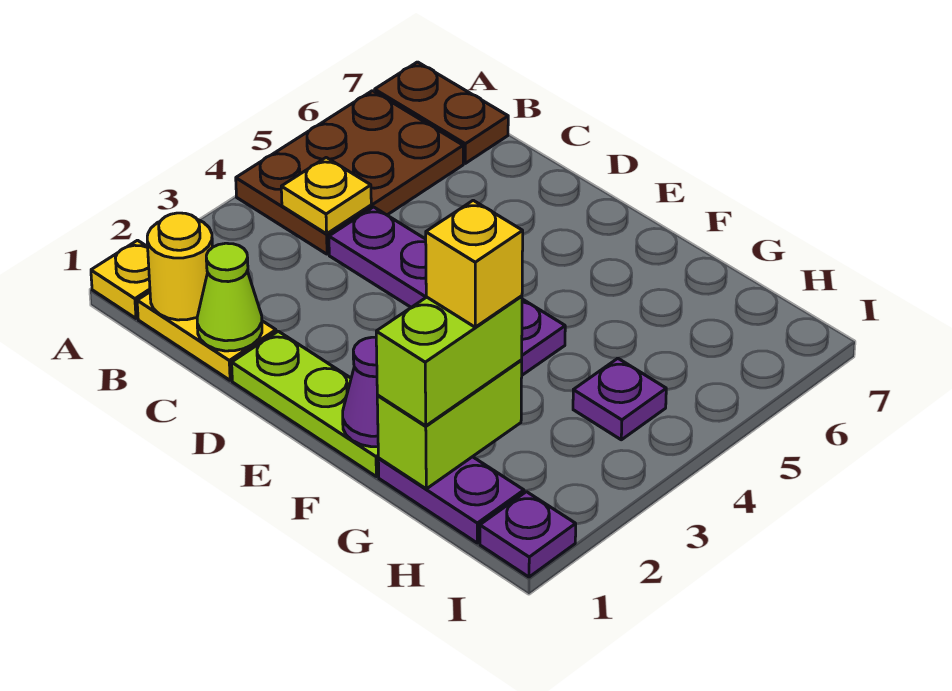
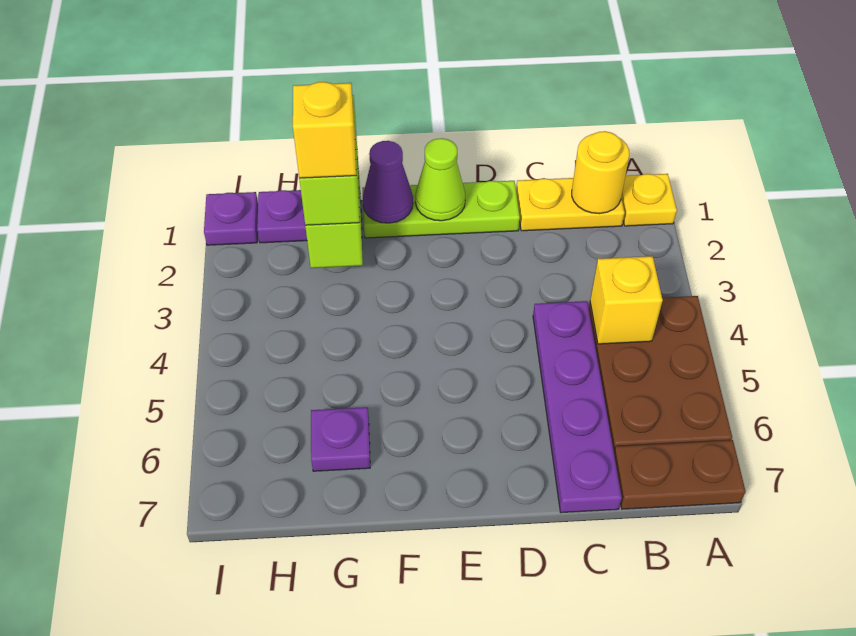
yellow plate B4 level 2 -> yellow brick B4 level 2
lime cone C1 level 2 -> lime cone E1 level 2
purple plate C4:F4 level 1 -> purple plate C4:C7 level 1
purple plate H4 level 1 -> purple plate G6 level 1

